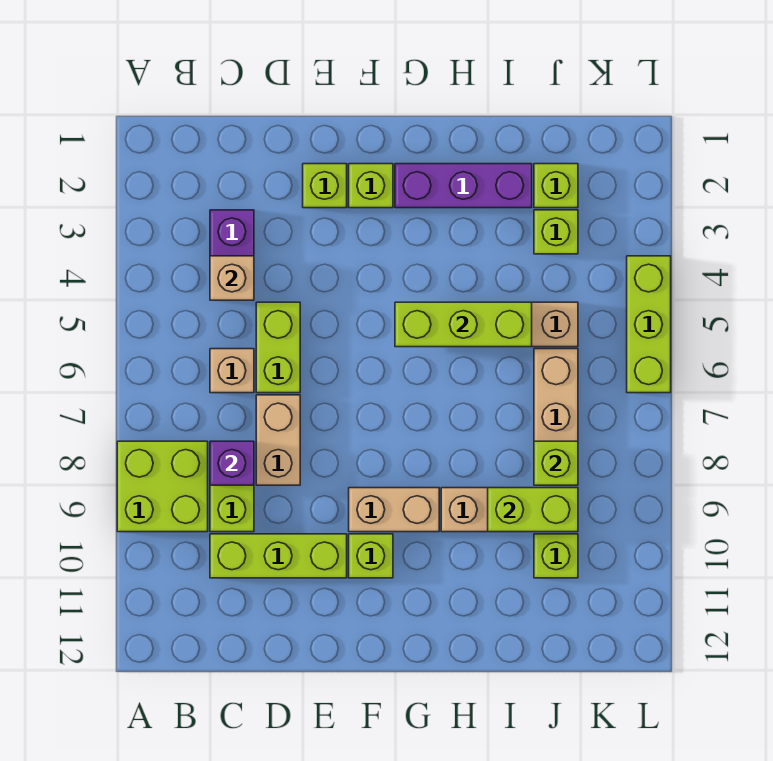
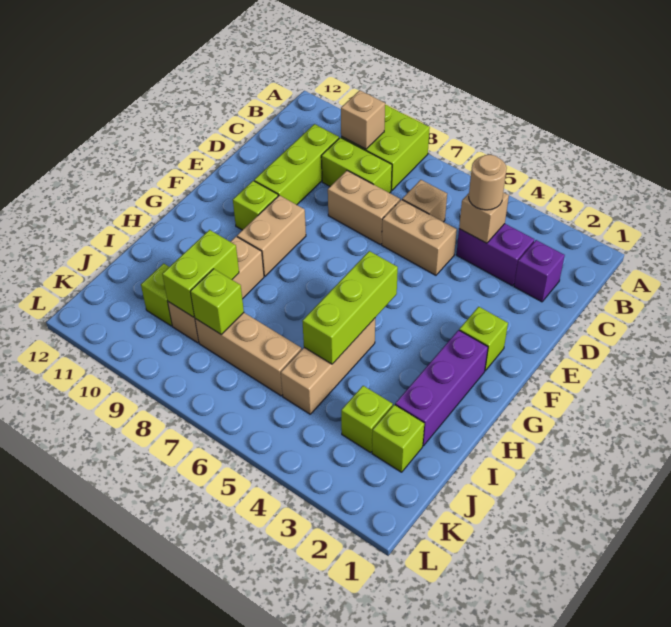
none -> tan brick B9 level 2
none -> tan round brick C4 level 3
purple brick C8 level 2 -> purple brick C2 level 1
lime brick D5:D6 level 1 -> tan brick D5:D6 level 1
lime brick E2 level 1 -> none
lime brick L4:L6 level 1 -> none

